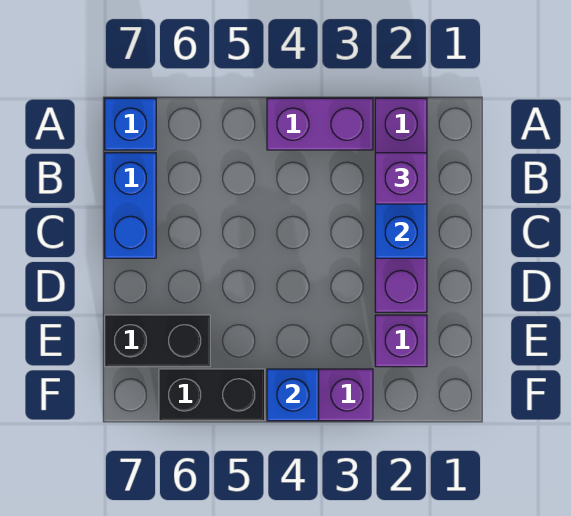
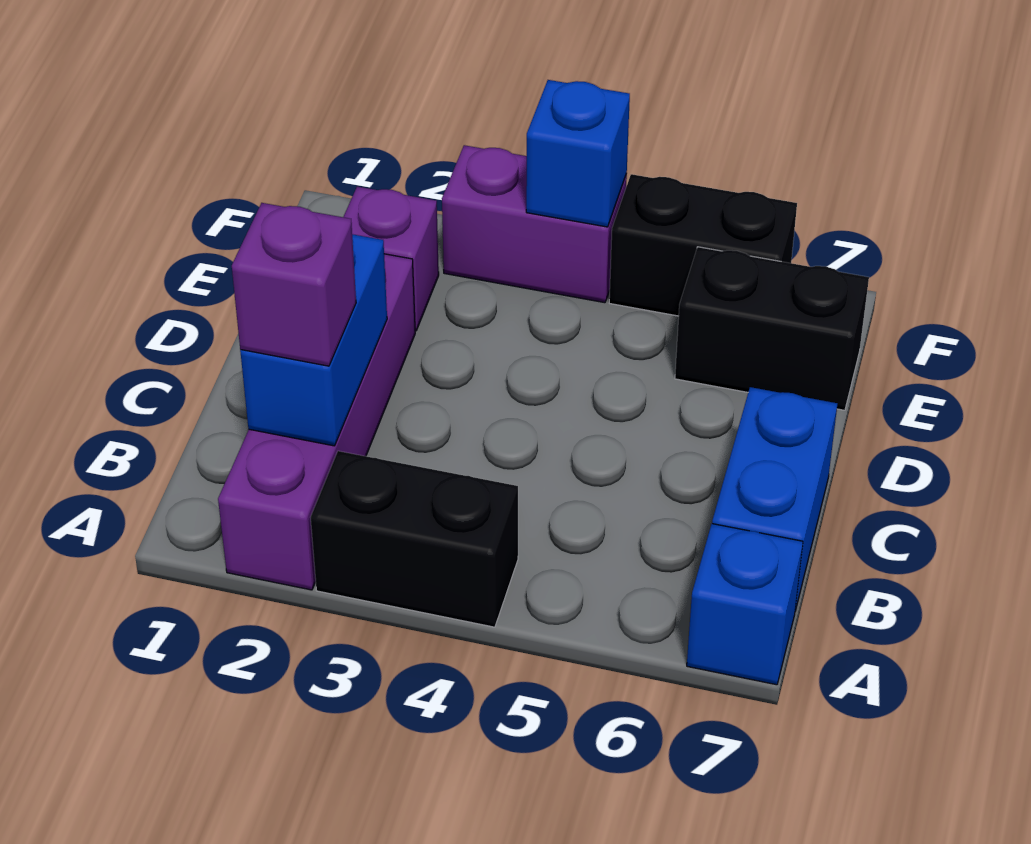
purple brick A3:A4 level 1 -> black brick A3:A4 level 1

